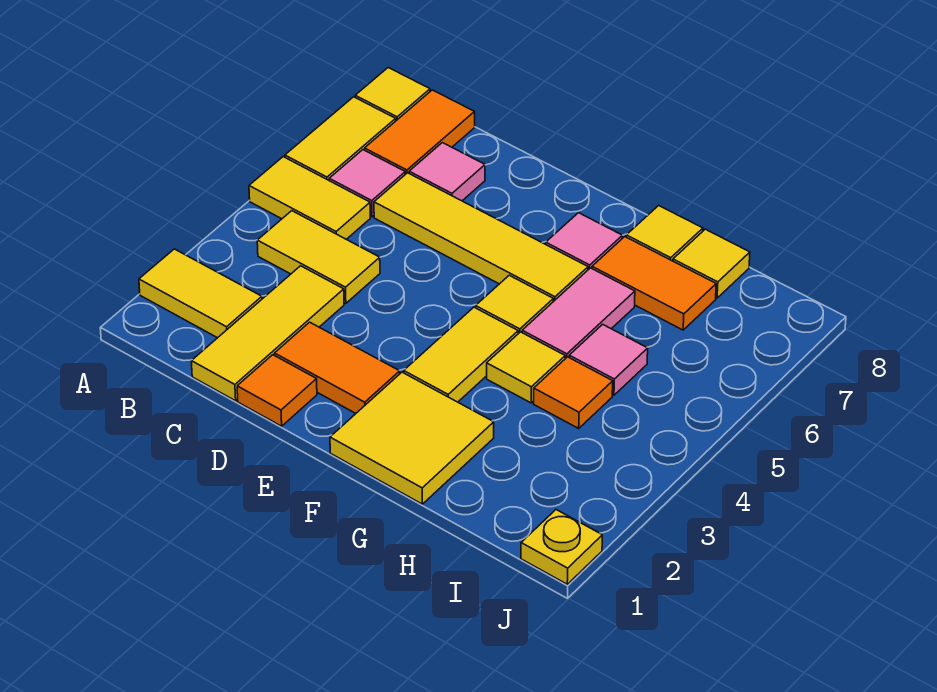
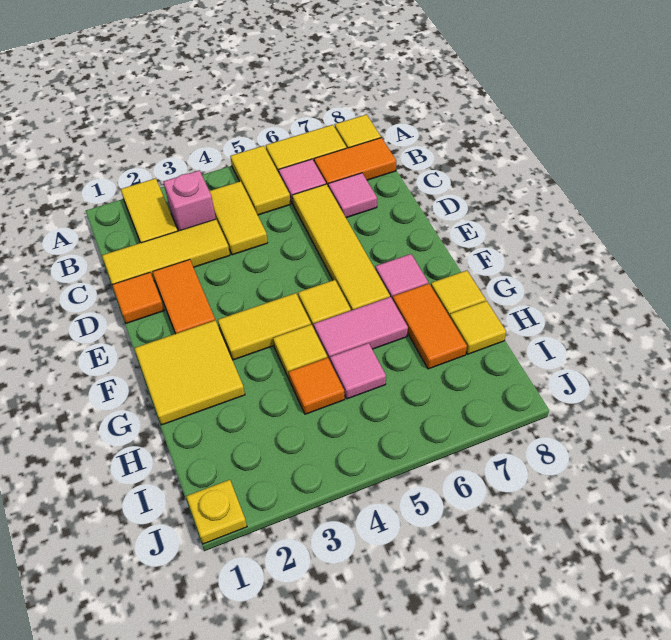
none -> pink brick B3 level 1

